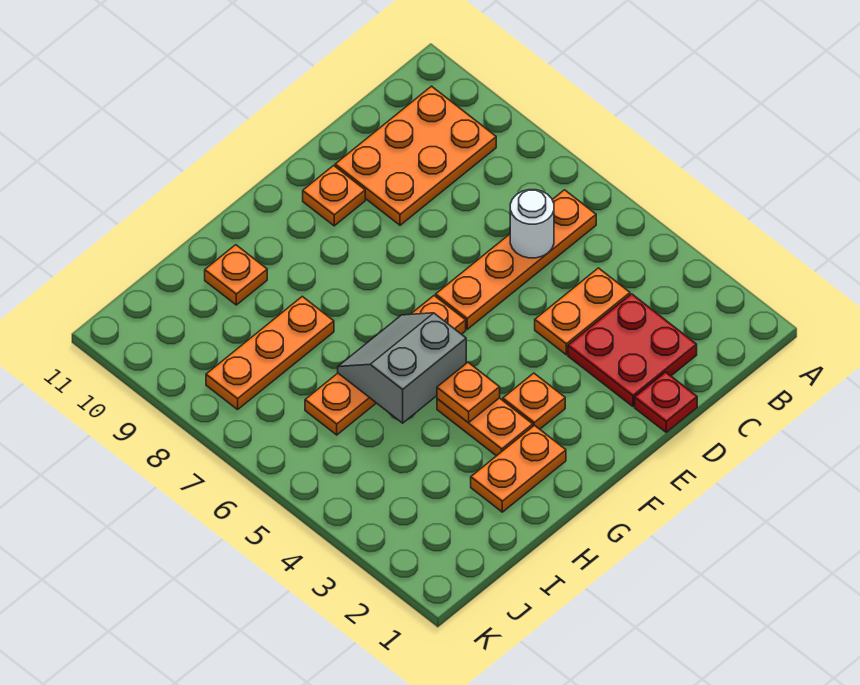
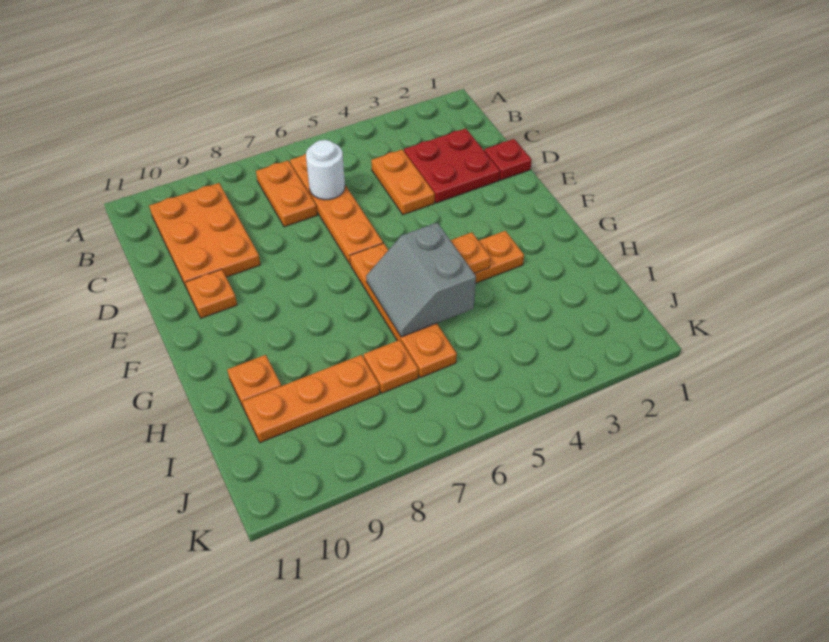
orange plate F3 level 1 -> orange plate I7 level 1
orange plate G2:H2 level 1 -> orange plate B7:C7 level 1
orange plate H8:J8 level 1 -> orange plate I8:I10 level 1

